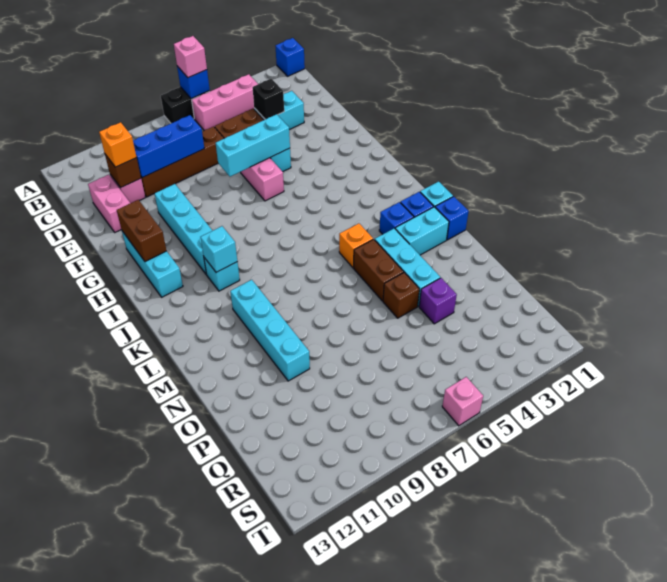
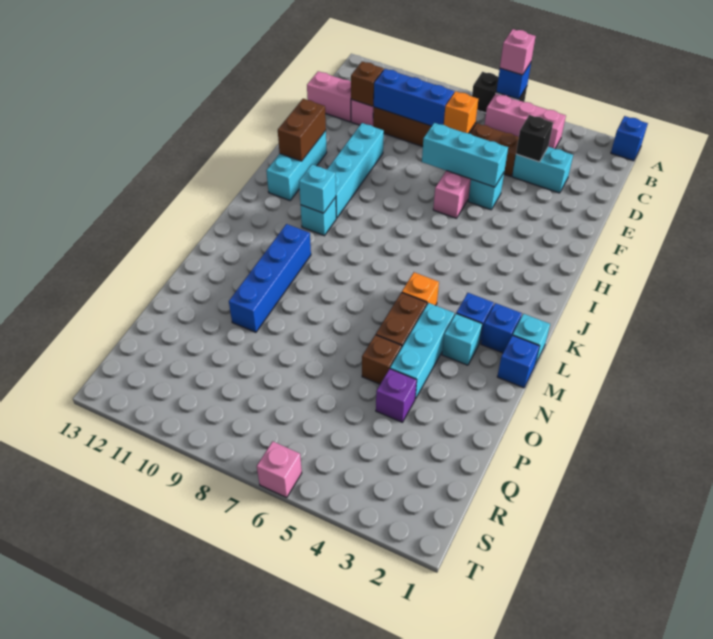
orange brick D11 level 3 -> orange brick D7 level 2
pink brick D12:E12 level 1 -> pink brick D12:D13 level 1
cyan brick L10:O10 level 1 -> blue brick L10:O10 level 1
cyan brick M2:M3 level 1 -> cyan brick M3 level 1

